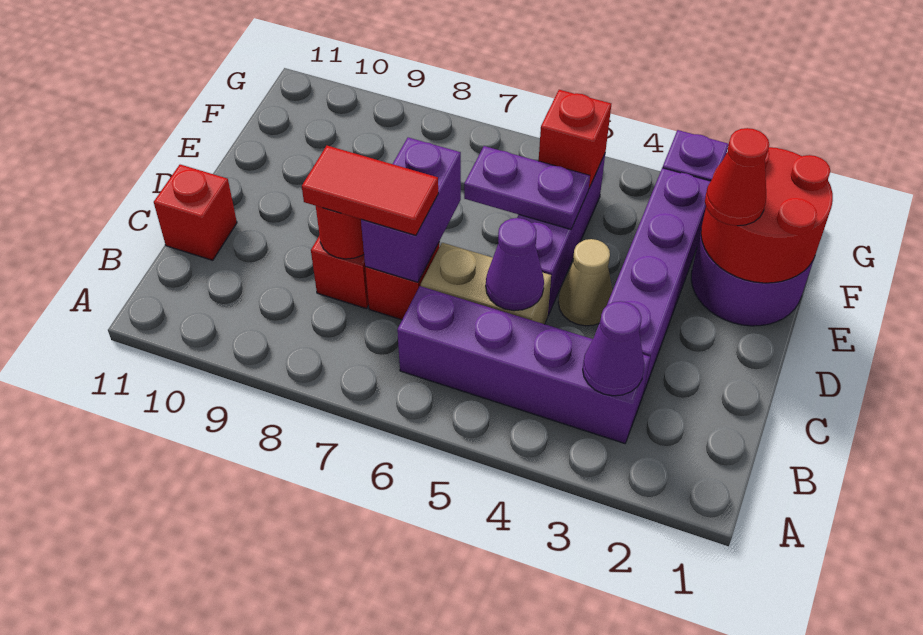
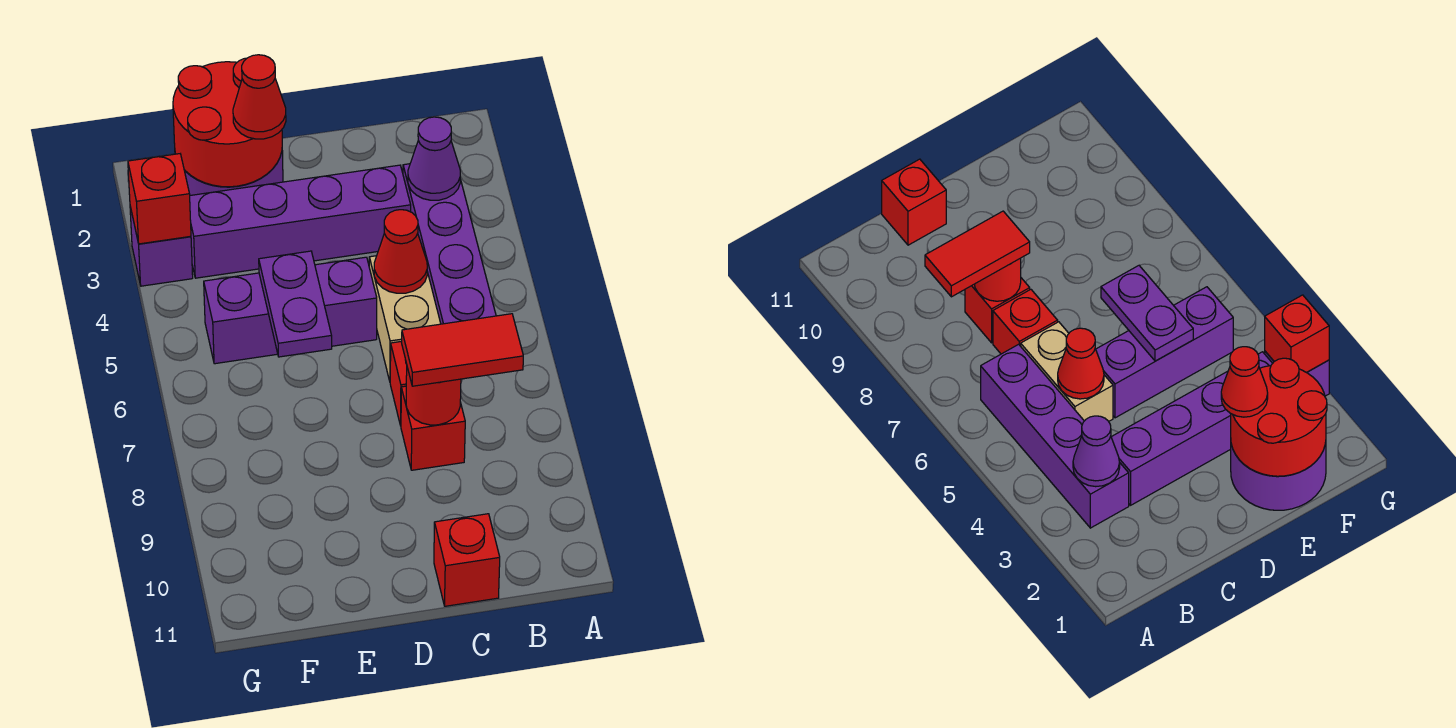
purple cone C5 level 2 -> red cone C5 level 2
purple brick C7:D7 level 2 -> none
red tile C7:C8 level 3 -> red tile B8:C8 level 3
tan cone D4 level 1 -> none
red brick F5 level 2 -> red brick G3 level 2

